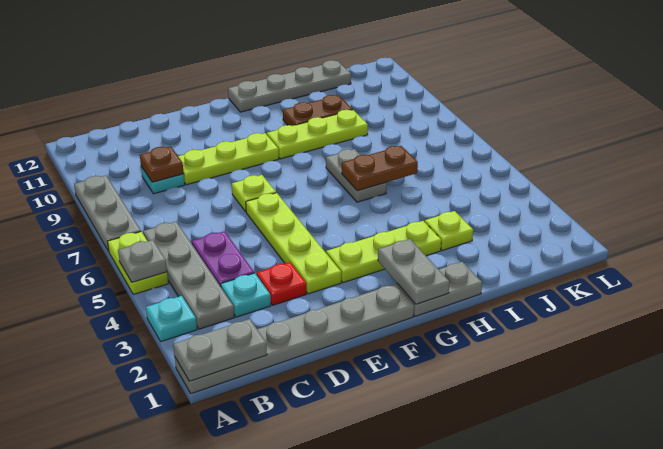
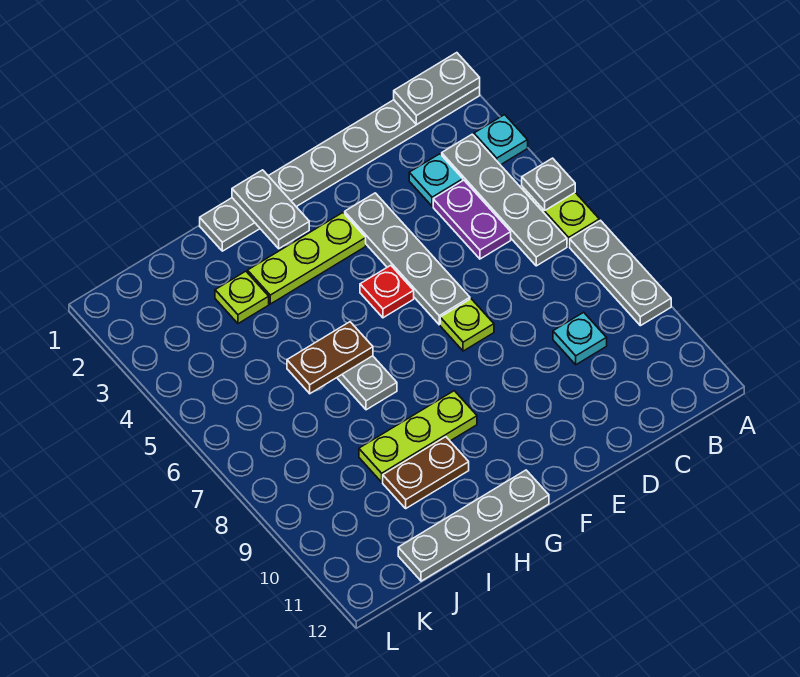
brown plate C9 level 2 -> none
red plate D3 level 1 -> red plate F5 level 1
lime plate D9:F9 level 1 -> none
lime plate E3:E6 level 1 -> grey plate E3:E6 level 1

